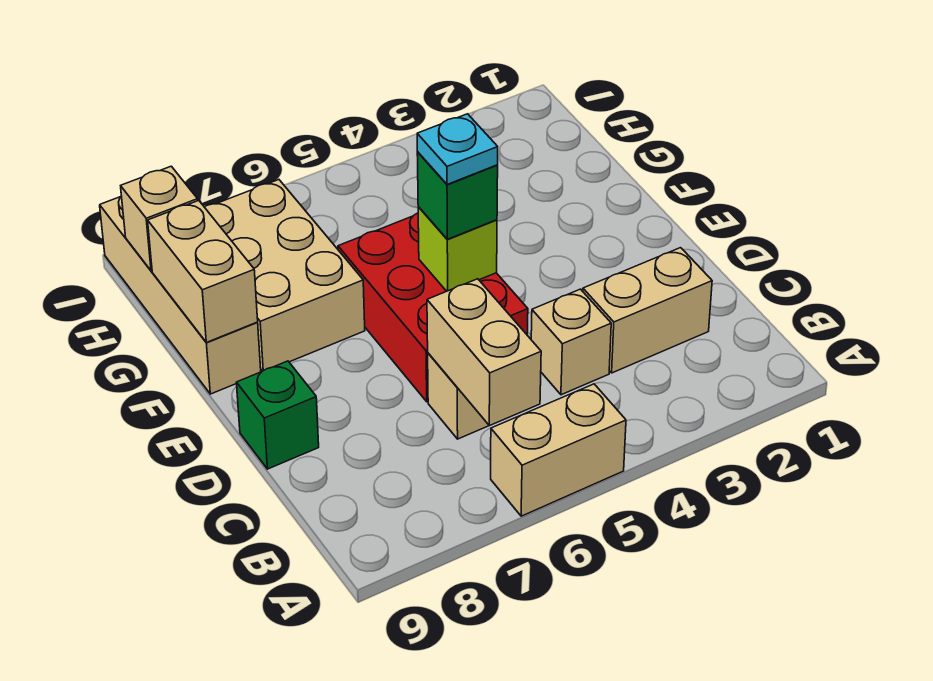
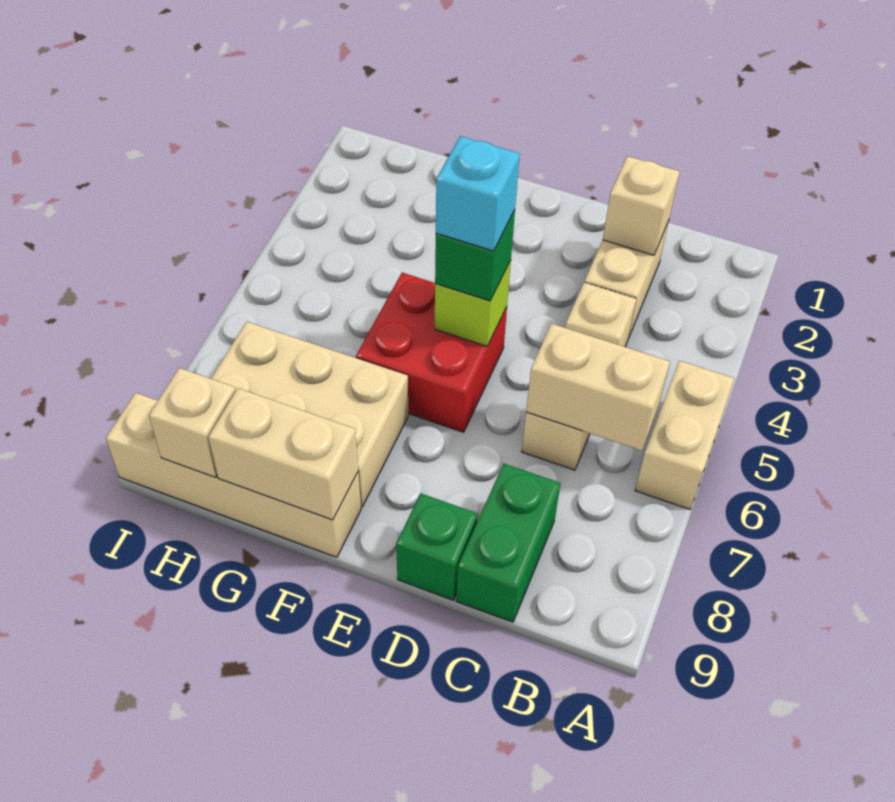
none -> tan brick C2 level 2
none -> green brick C8:C9 level 1
red brick D5:F6 level 1 -> red brick E5:F6 level 1
cyan plate E5 level 4 -> cyan brick E5 level 4

